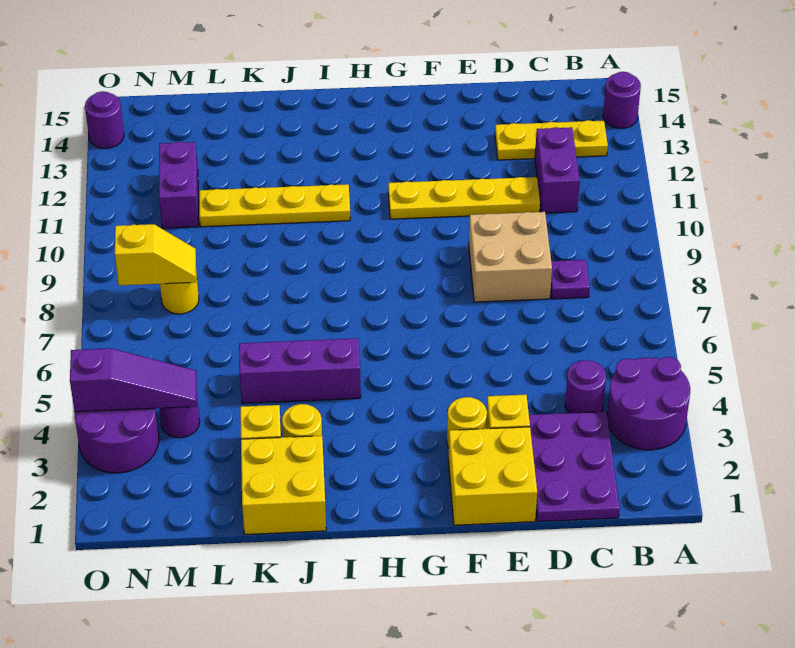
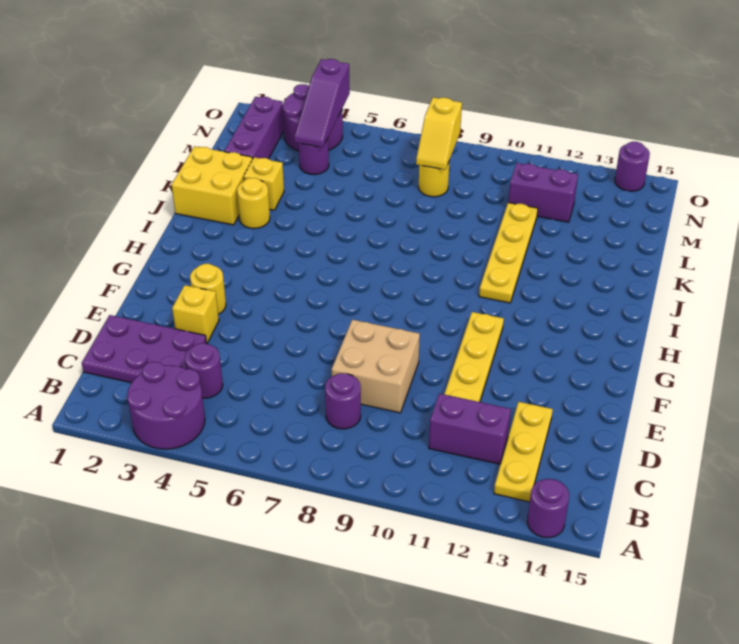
purple plate C8 level 1 -> purple round brick C8 level 1
yellow brick E1:F2 level 1 -> none
purple brick I5:K5 level 1 -> purple brick L2:N2 level 1

